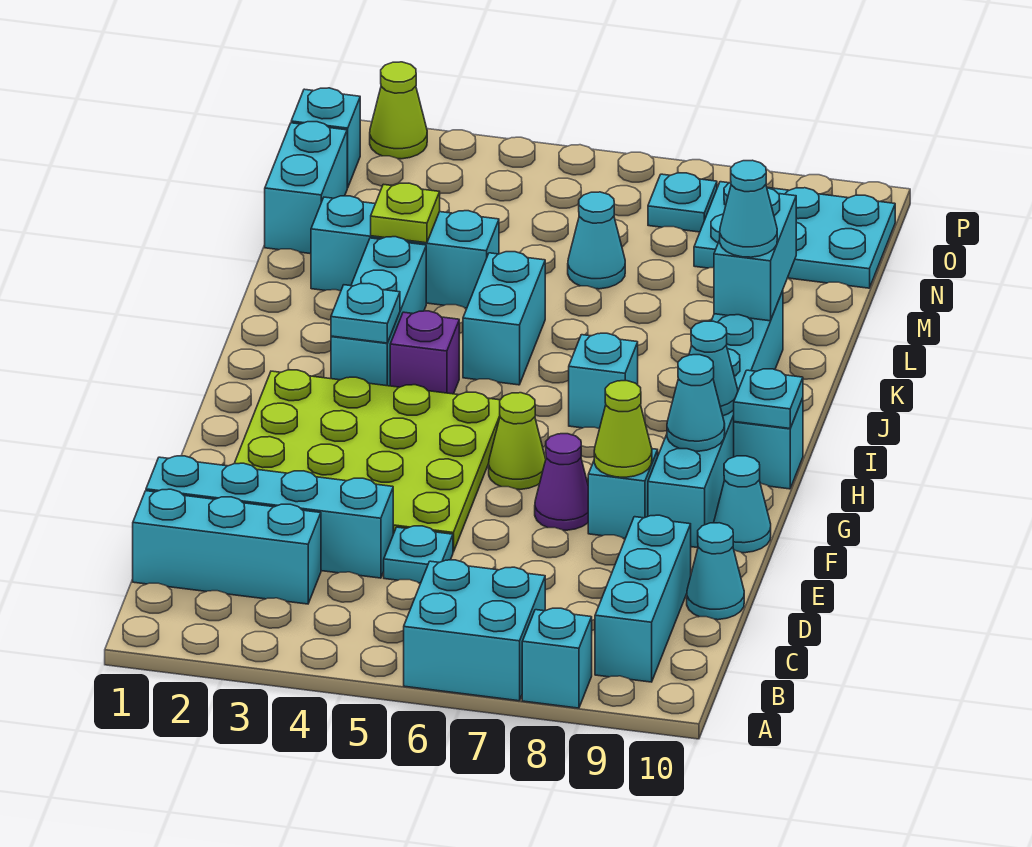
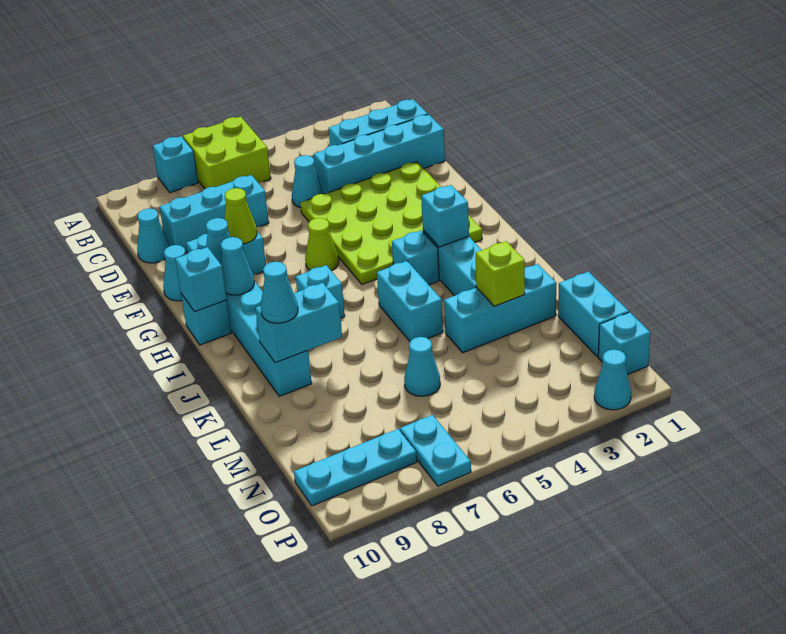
cyan brick A6:B7 level 1 -> lime brick A6:B7 level 1
cyan brick B9:D9 level 1 -> cyan brick D7:D9 level 1
cyan plate D5 level 1 -> cyan cone D5 level 1
purple cone F7 level 1 -> none
cyan plate H10 level 2 -> cyan brick H10 level 2
cyan plate I3 level 2 -> cyan brick I3 level 2
purple brick I4 level 1 -> cyan brick I4 level 1
cyan brick K9:L9 level 2 -> cyan brick K8:K9 level 2
lime plate L3 level 2 -> lime brick L3 level 2
cyan plate N8:O10 level 1 -> cyan plate O8:O10 level 1
cyan plate O7 level 1 -> cyan plate O7:P7 level 1
lime cone P2 level 1 -> cyan cone P2 level 1

